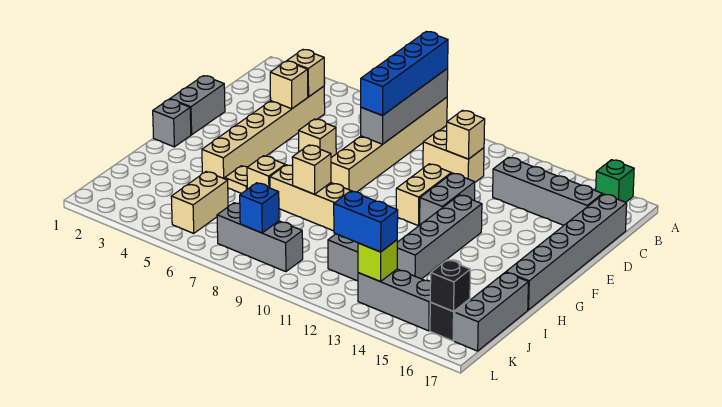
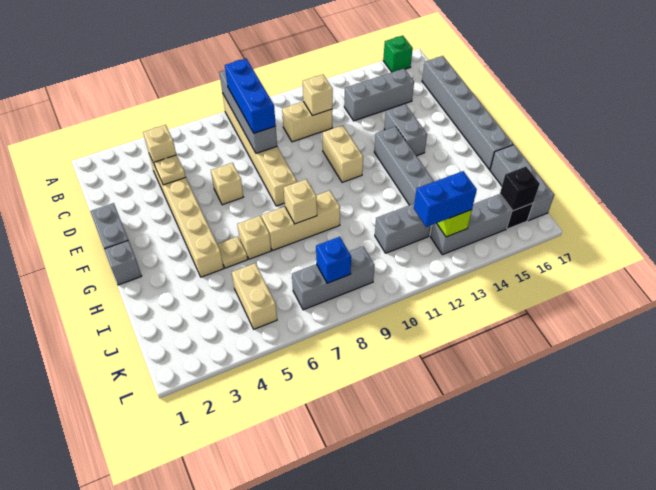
blue brick A8:D8 level 3 -> blue brick B8:D8 level 3
grey brick C13:C16 level 1 -> grey brick C13:C15 level 1
tan brick D4 level 2 -> tan plate D4 level 2
grey brick E12:F12 level 1 -> grey brick E14:F14 level 1

